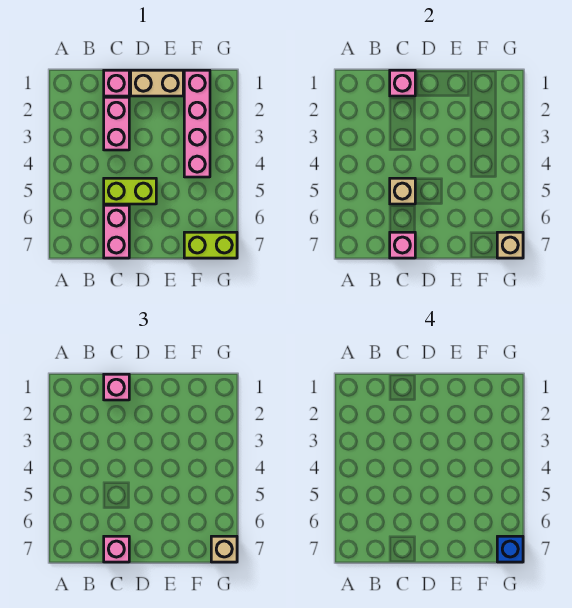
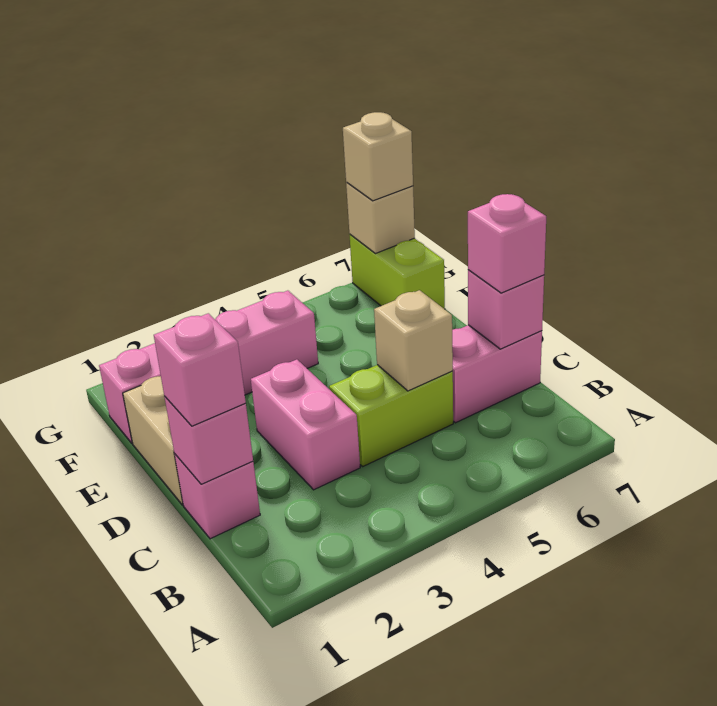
pink brick C2:C3 level 1 -> pink brick C3:D3 level 1
lime brick C5:D5 level 1 -> lime brick C4:C5 level 1
blue brick G7 level 4 -> none

